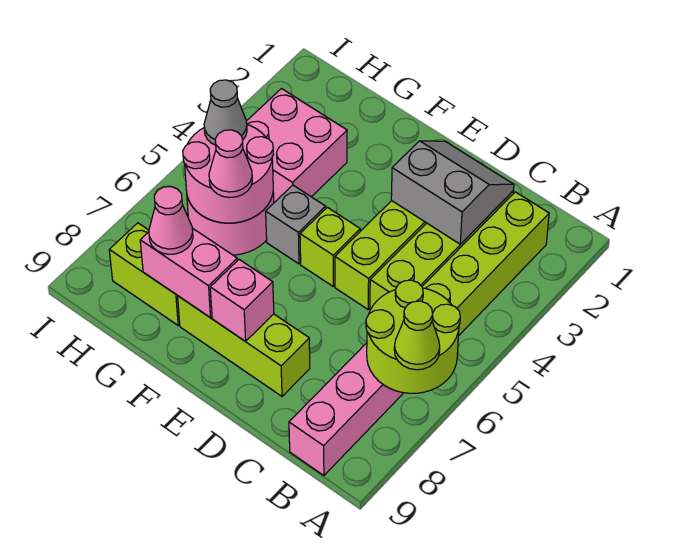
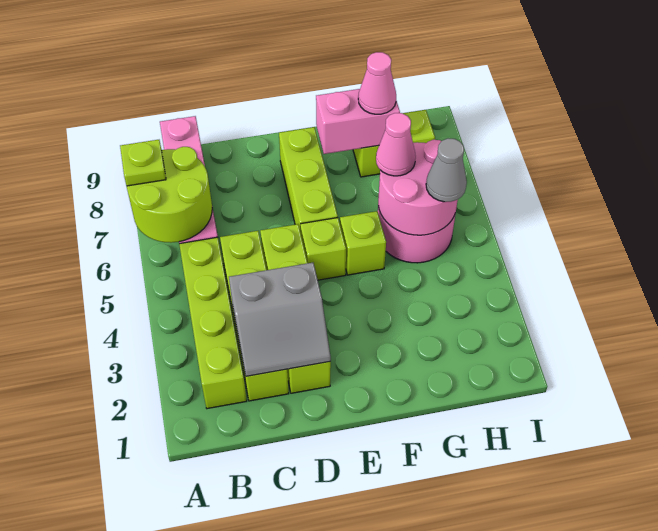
lime cone A7 level 3 -> lime plate A7 level 3
lime brick D8:F8 level 1 -> lime brick E6:E8 level 1
pink brick E8 level 2 -> none
grey brick F5 level 1 -> lime brick F5 level 1
pink brick G3:H4 level 1 -> none

